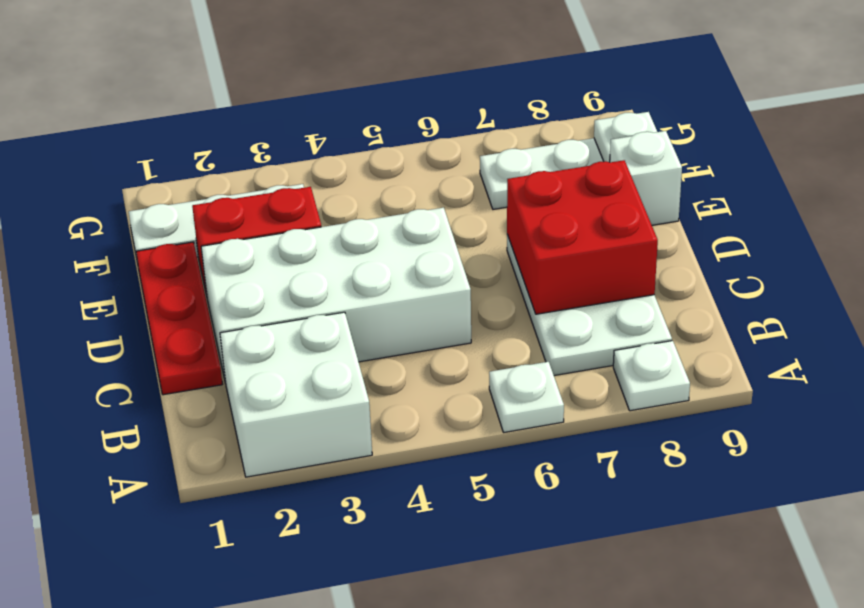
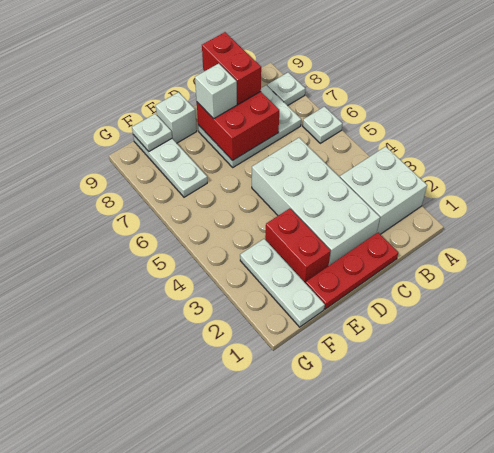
none -> red brick C8:C9 level 3
none -> white brick D8 level 3

